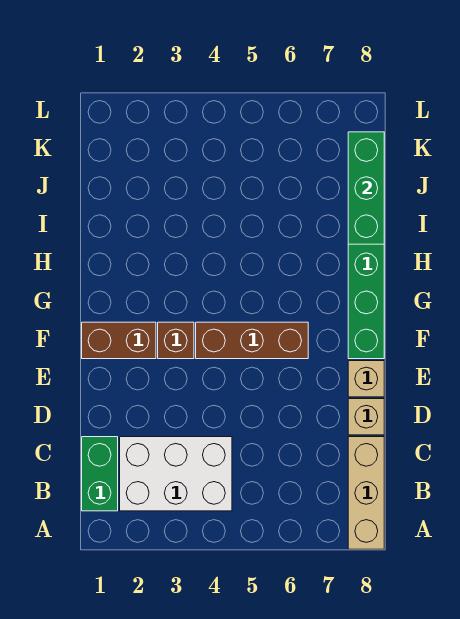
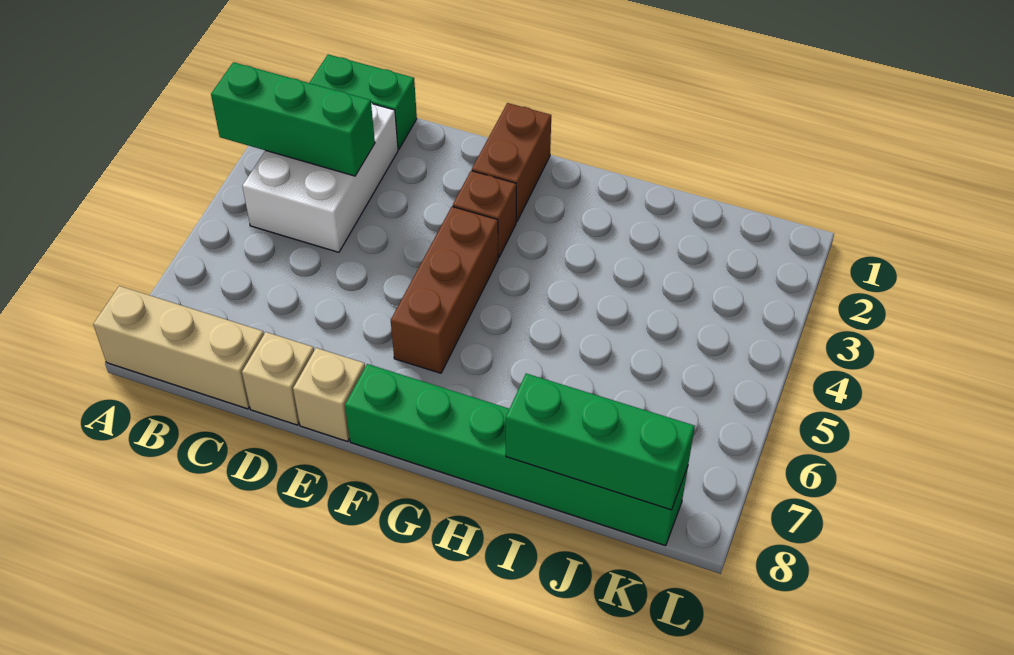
none -> green brick A3:C3 level 2

